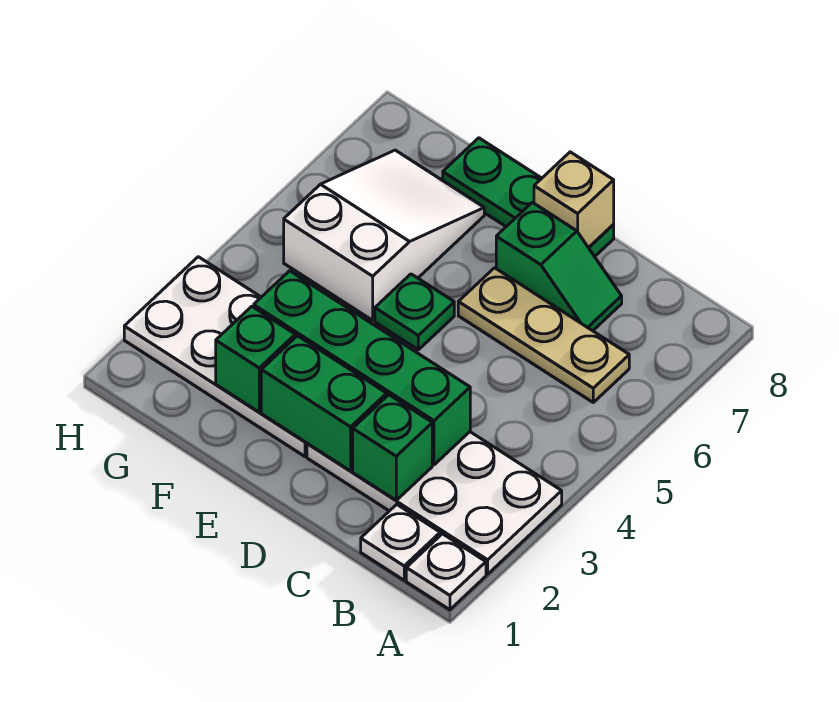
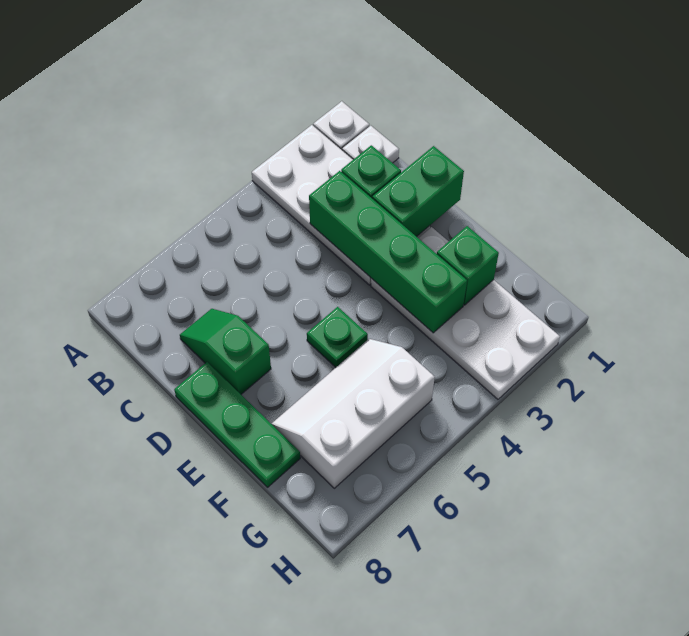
tan plate B6:D6 level 1 -> none
green brick D2:E2 level 2 -> green brick D1:D2 level 2
tan brick D8 level 2 -> none
white slope F5:G7 level 1 top 5 -> white slope F5:G7 level 1 top G

